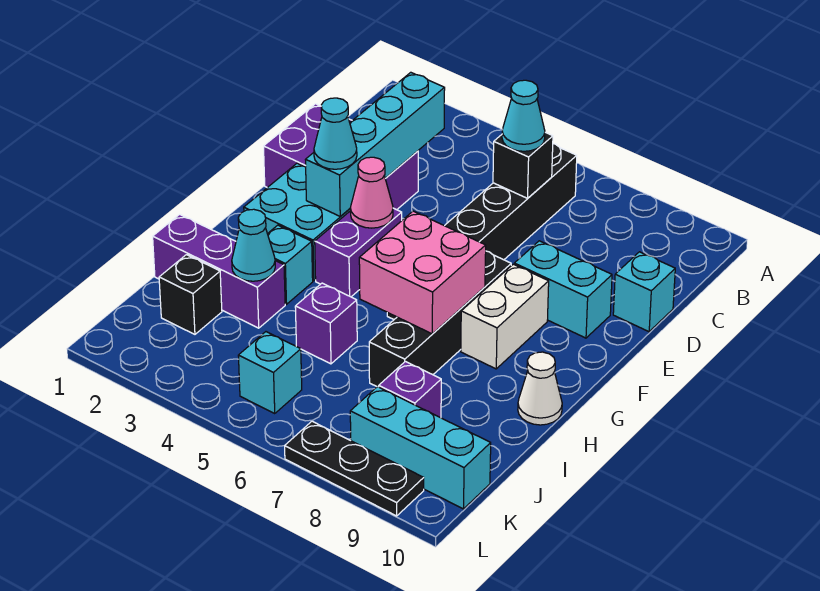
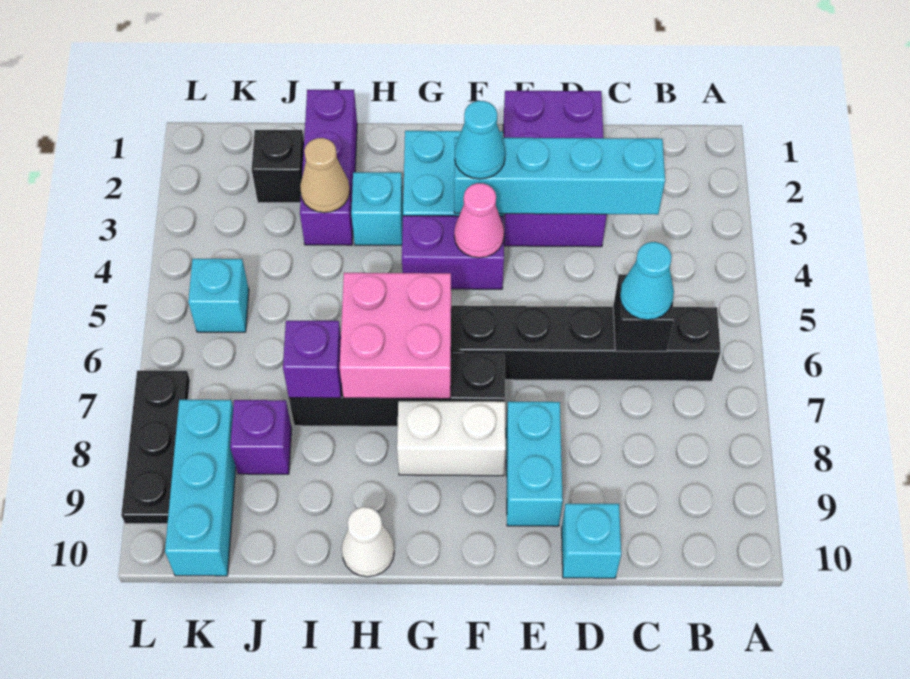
cyan cone I3 level 2 -> tan cone I3 level 2
purple brick I5 level 1 -> purple brick I7 level 2

